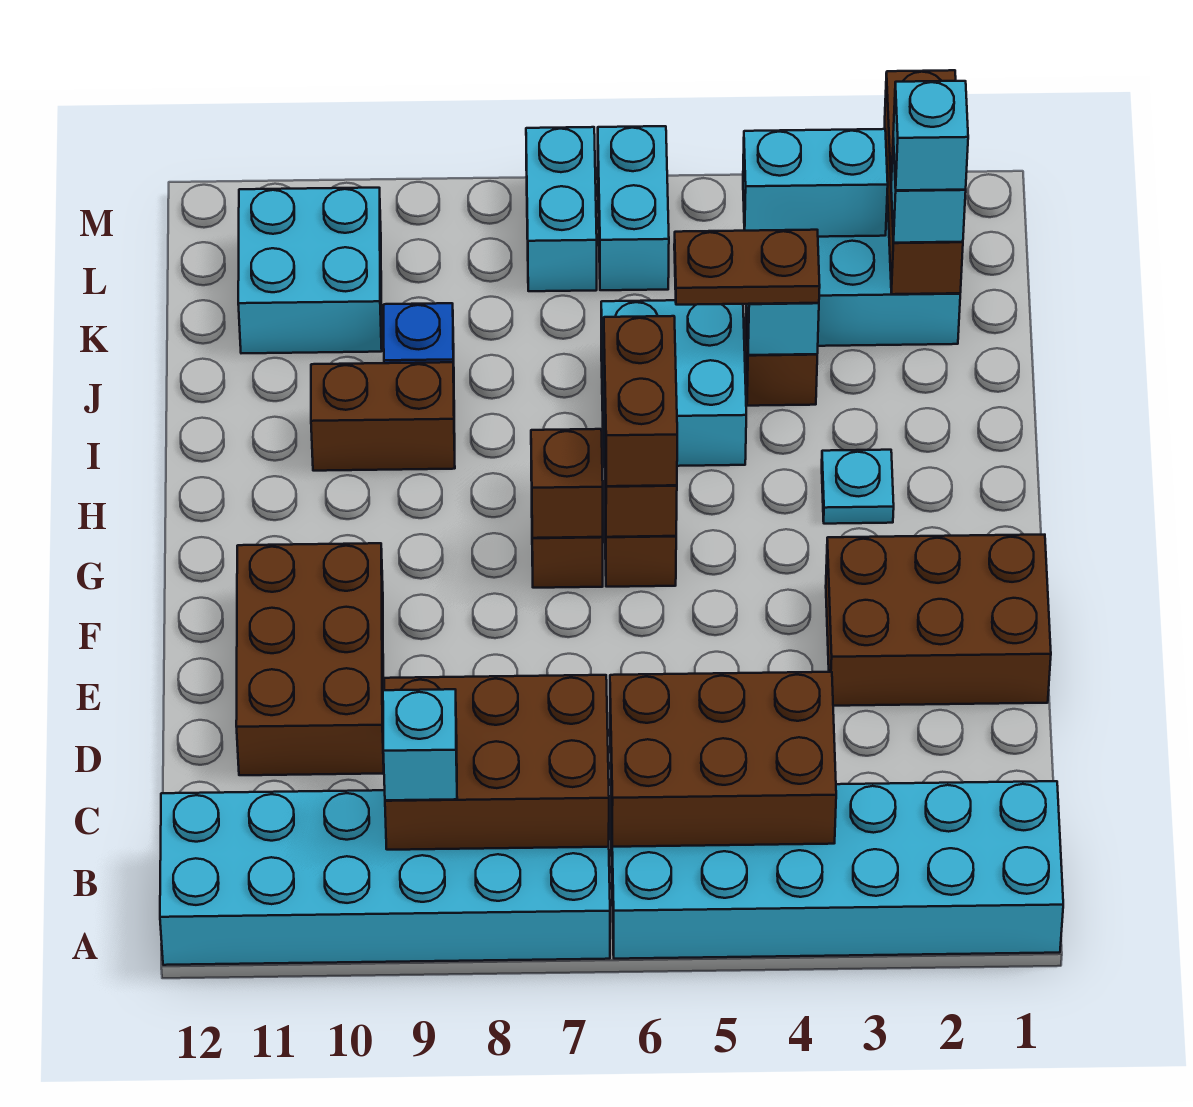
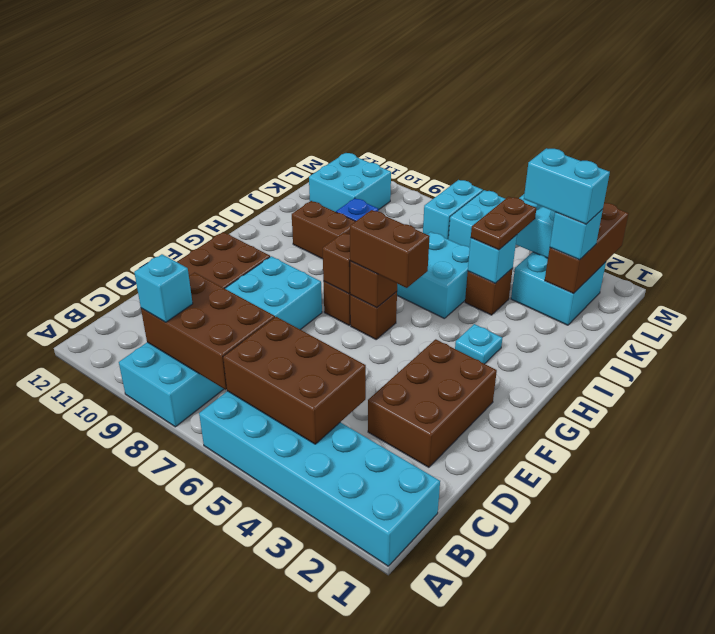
cyan brick A7:B12 level 1 -> cyan brick A8:F9 level 1
brown brick E1:F3 level 1 -> brown brick D2:F3 level 1
brown brick G6:H6 level 3 -> brown brick G5:G6 level 3
brown plate J4:J5 level 3 -> brown plate J4:K4 level 3
cyan brick K2 level 4 -> cyan brick K2:K3 level 4

